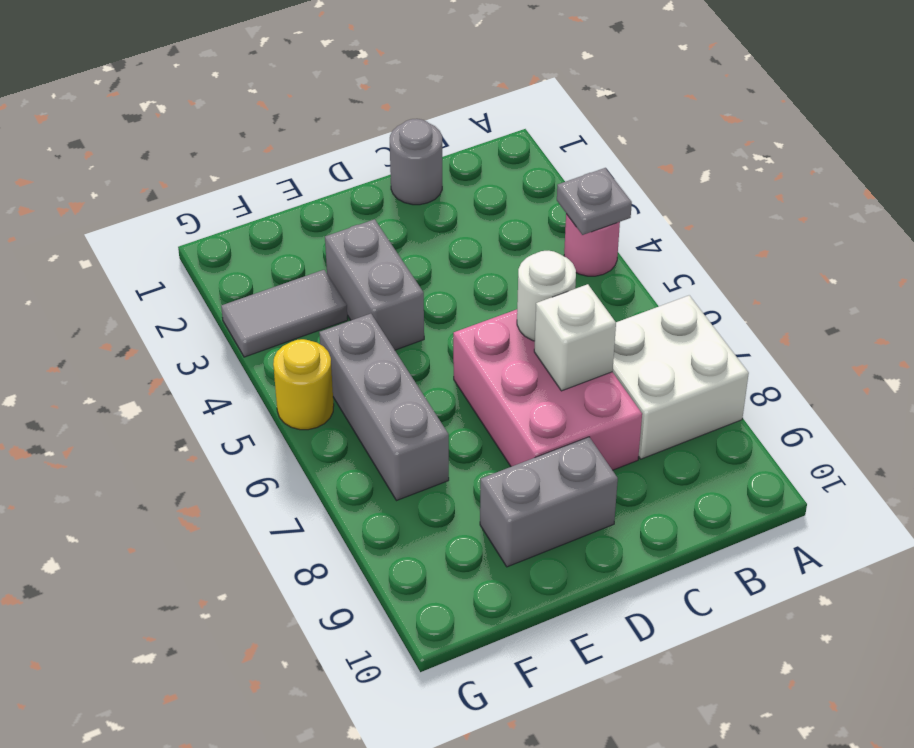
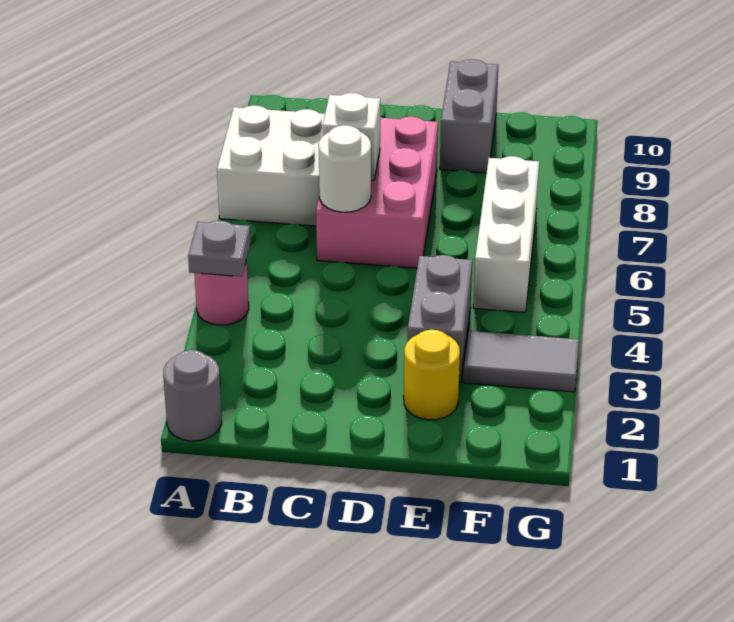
grey round brick C1 level 1 -> grey round brick A1 level 1
grey brick D9:E9 level 1 -> grey brick E9:E10 level 1
grey brick F5:F7 level 1 -> white brick F5:F7 level 1
yellow round brick G5 level 1 -> yellow round brick E2 level 1

